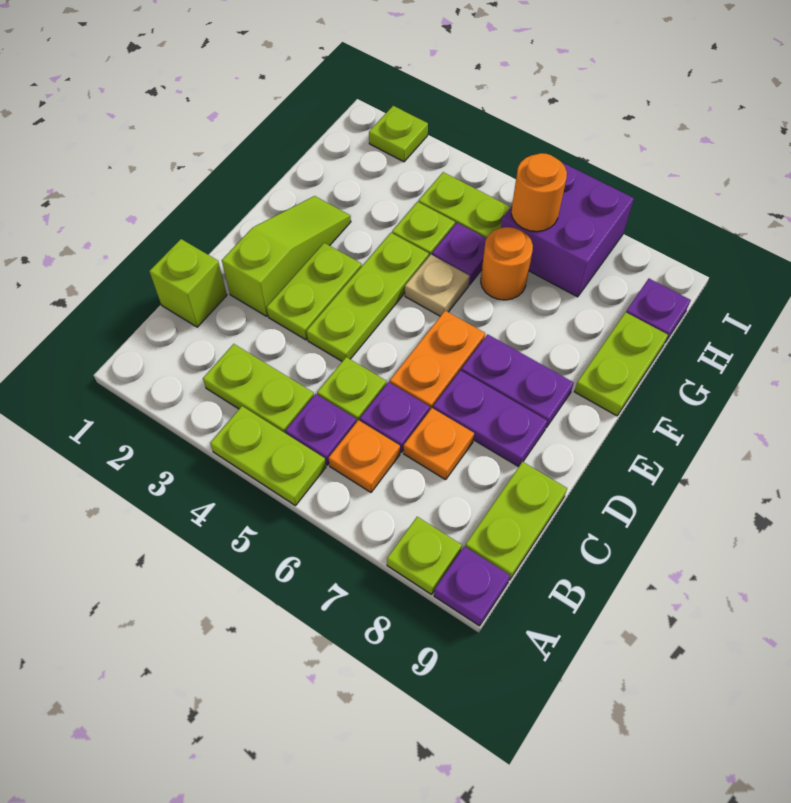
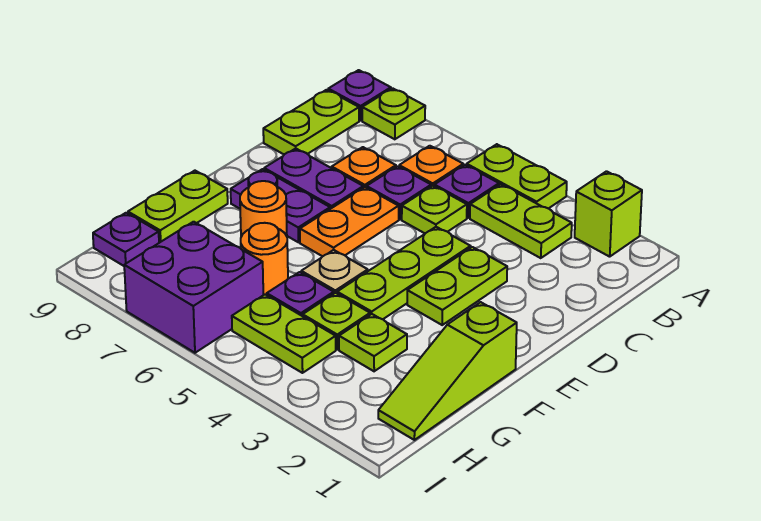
lime brick C1 level 1 -> lime brick A2 level 1
lime slope D2:F2 level 1 top D -> lime slope F1:H1 level 1 top F
orange round brick H6 level 2 -> orange round brick F7 level 1
lime plate I2 level 1 -> lime plate G3 level 1

